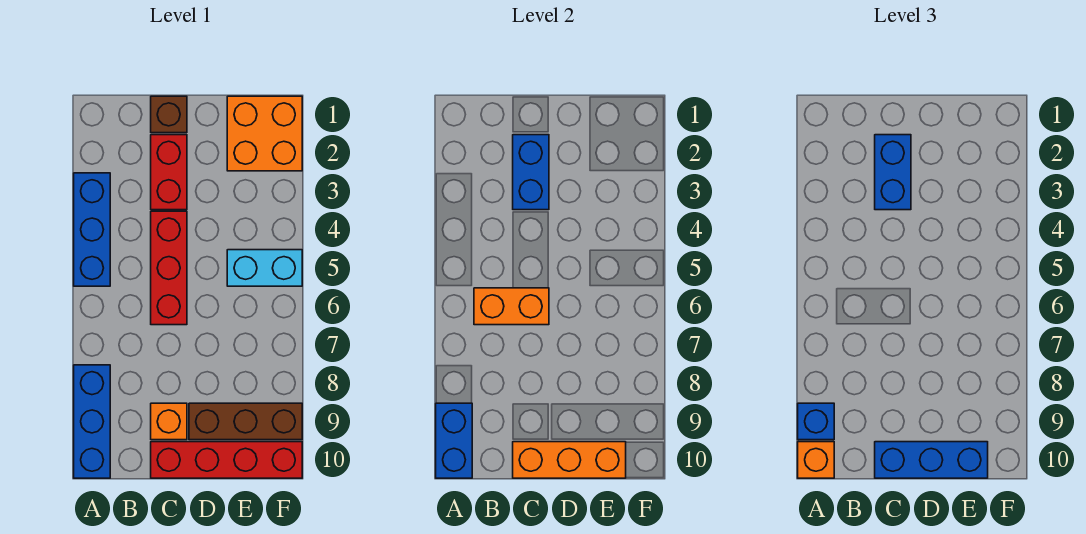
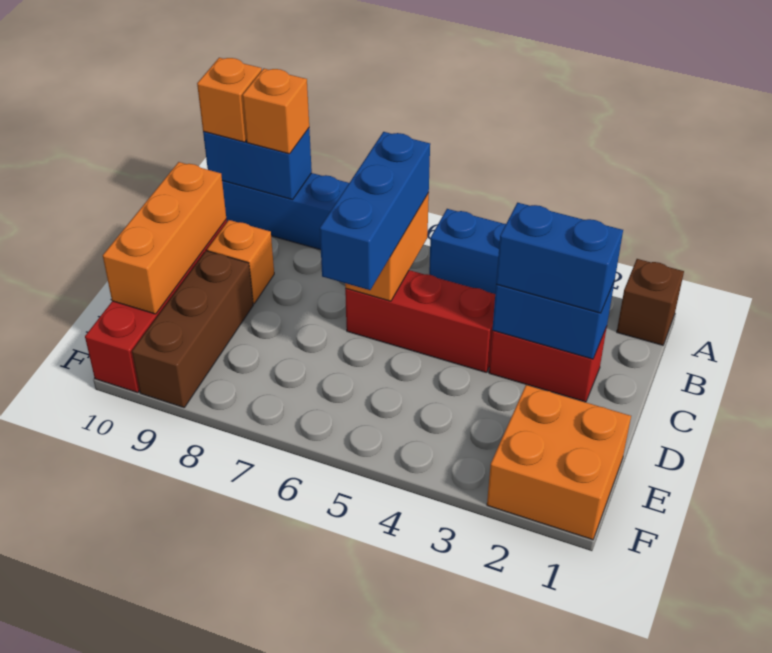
blue brick A9 level 3 -> orange brick A9 level 3
brown brick C1 level 1 -> brown brick A1 level 1
blue brick C10:E10 level 3 -> blue brick B6:D6 level 3
cyan brick E5:F5 level 1 -> none

